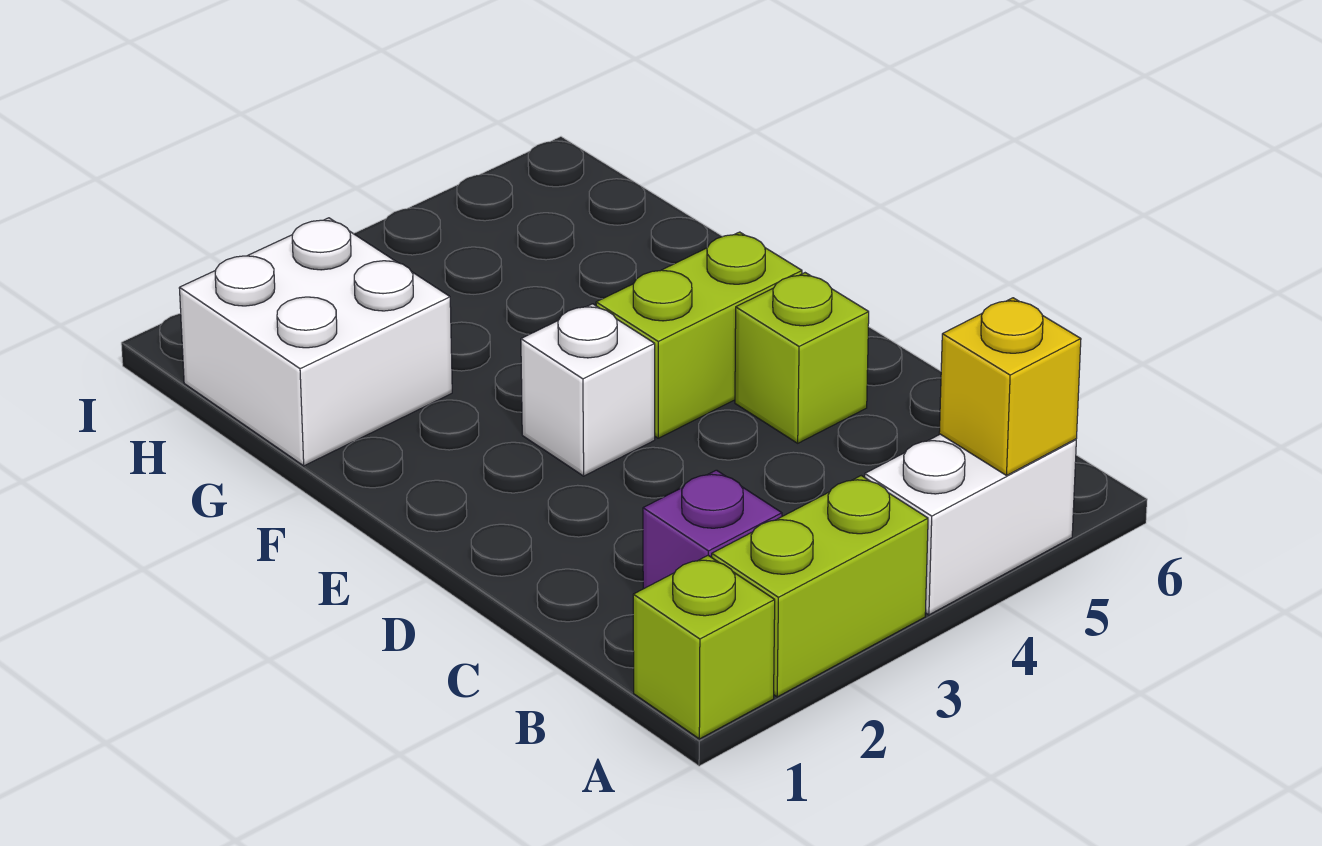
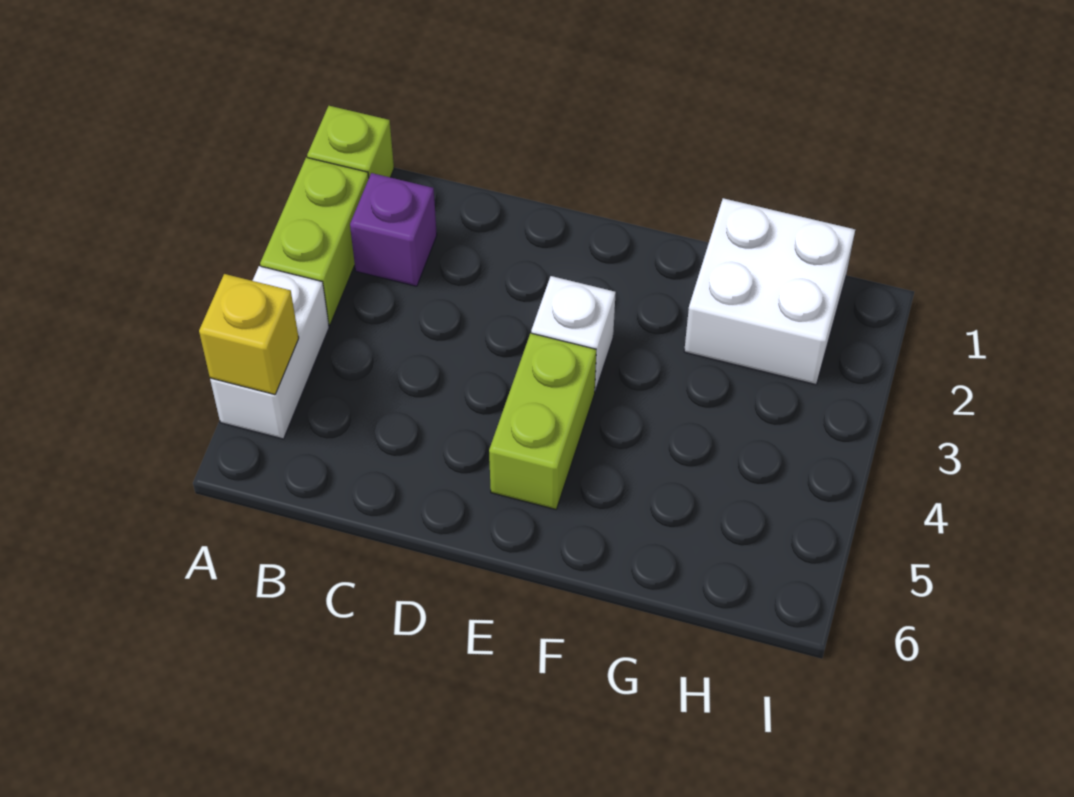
lime brick D5 level 1 -> none

